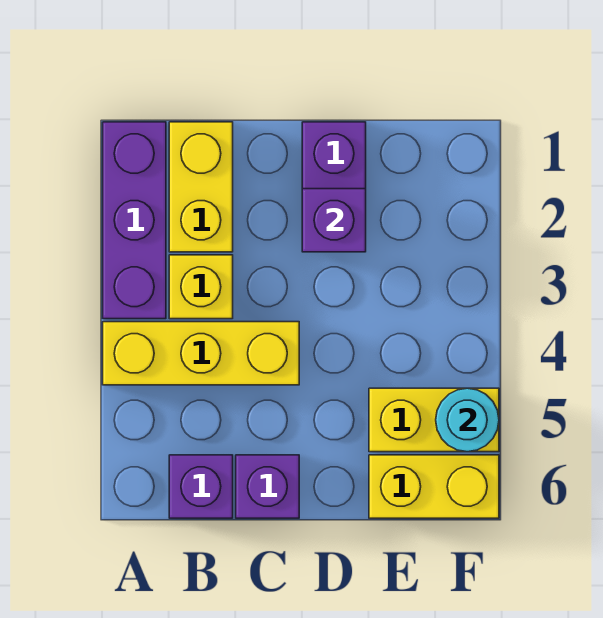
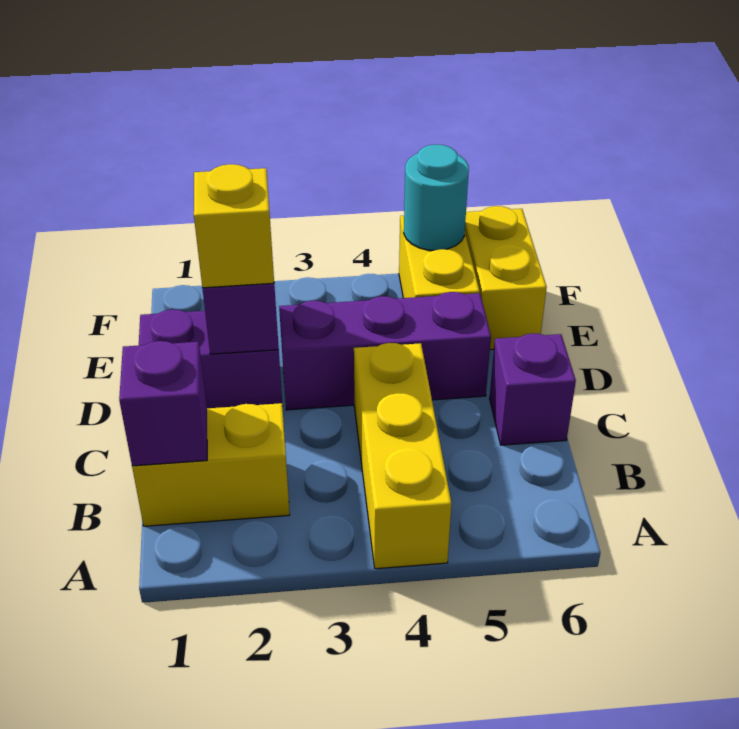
purple brick A1:A3 level 1 -> purple brick D3:D5 level 1
yellow brick B3 level 1 -> yellow brick D2 level 3
purple brick B6 level 1 -> purple brick B1 level 2

